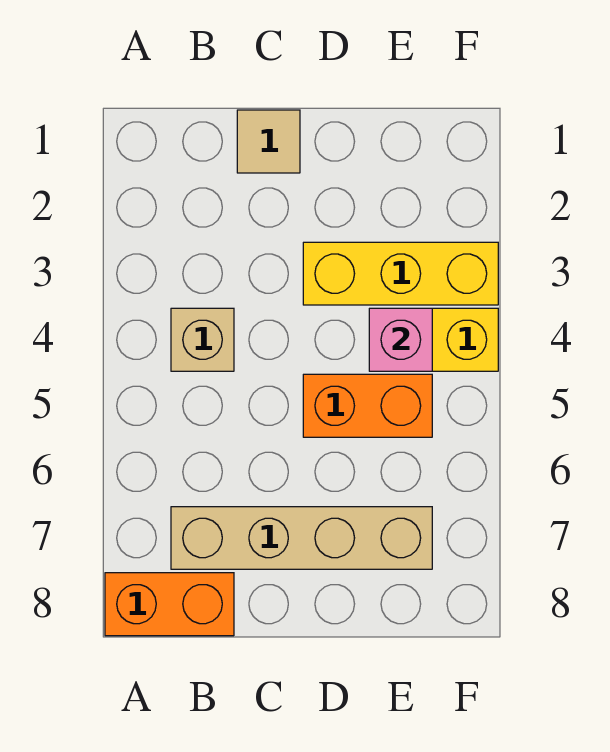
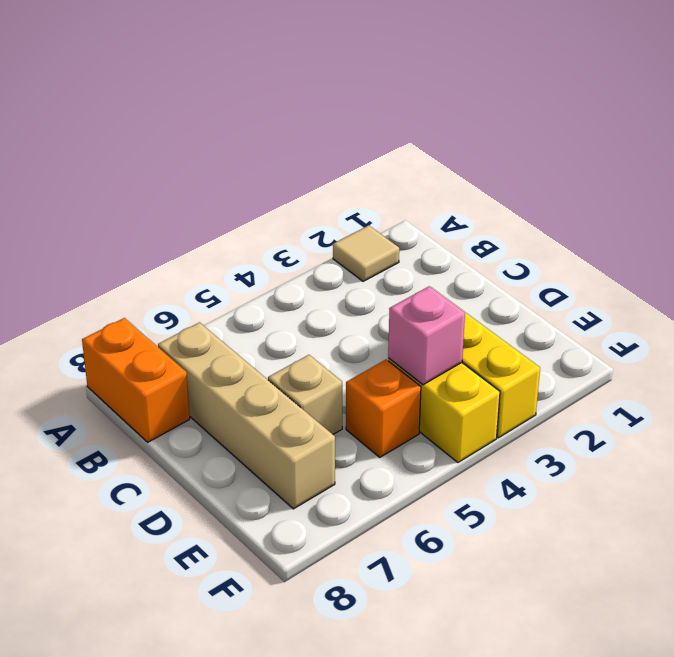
tan brick B4 level 1 -> tan brick D6 level 1
tan tile C1 level 1 -> tan tile A2 level 1
orange brick D5:E5 level 1 -> orange brick E5 level 1

